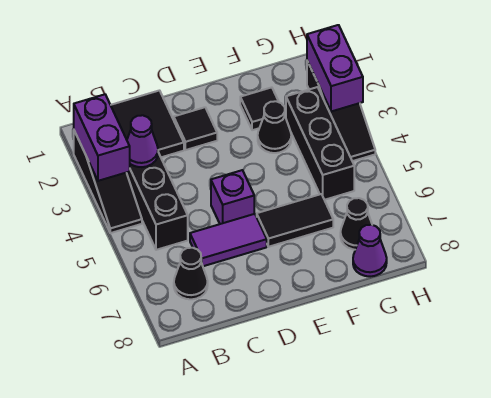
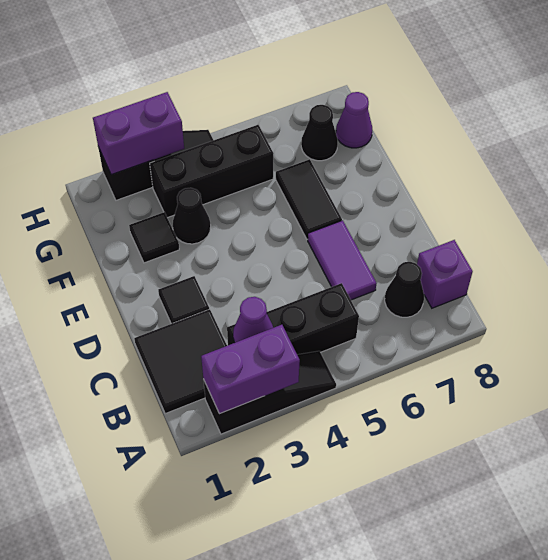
purple brick D5 level 1 -> purple brick B8 level 1

